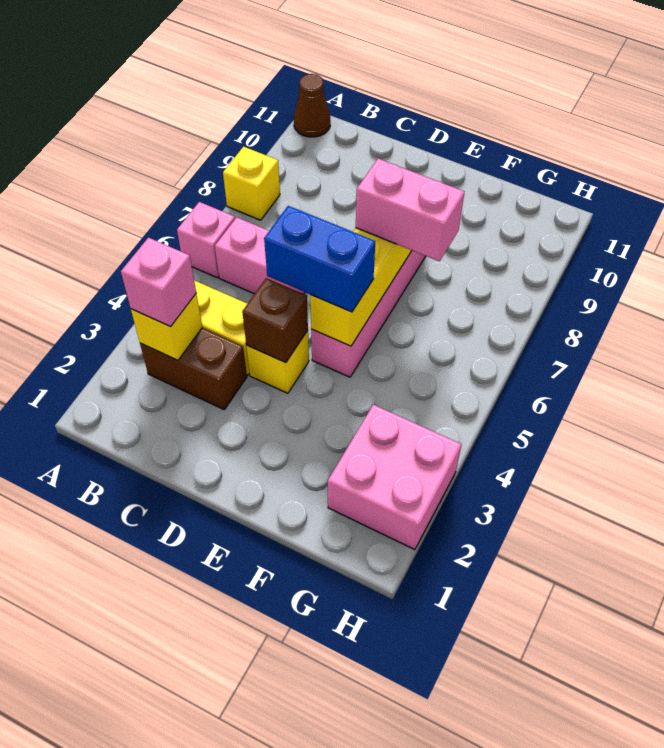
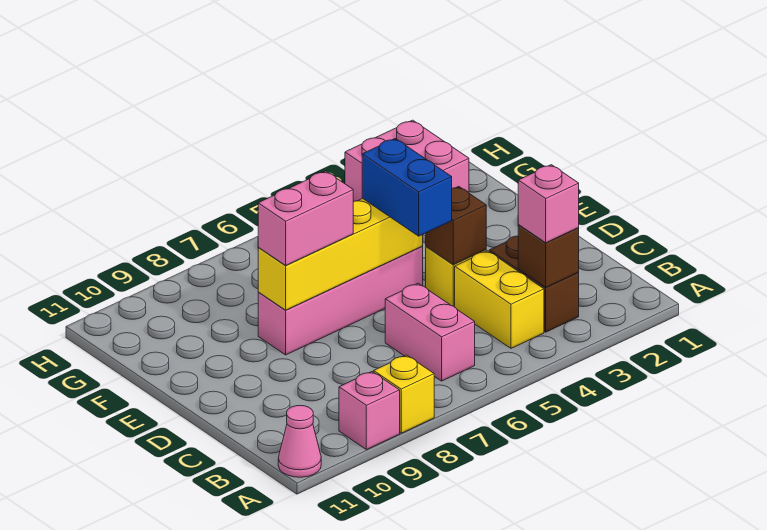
pink brick A6 level 1 -> pink brick A9 level 1
brown cone A11 level 1 -> pink cone A11 level 1
yellow brick B3 level 2 -> brown brick B3 level 2
pink brick E7:F7 level 3 -> pink brick E7:E8 level 3

